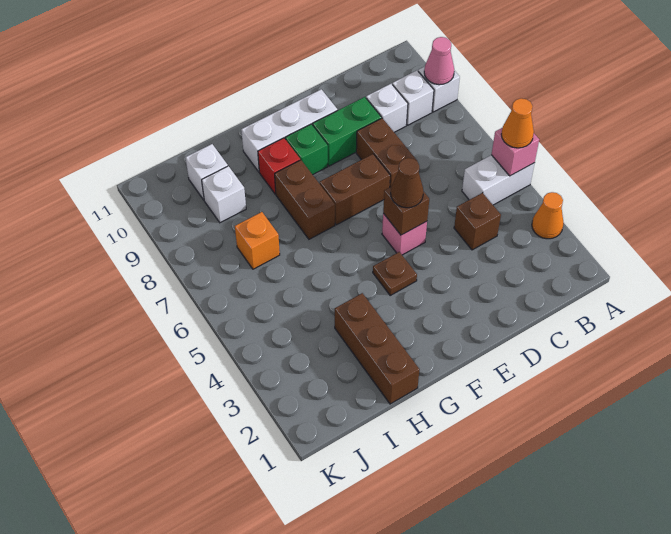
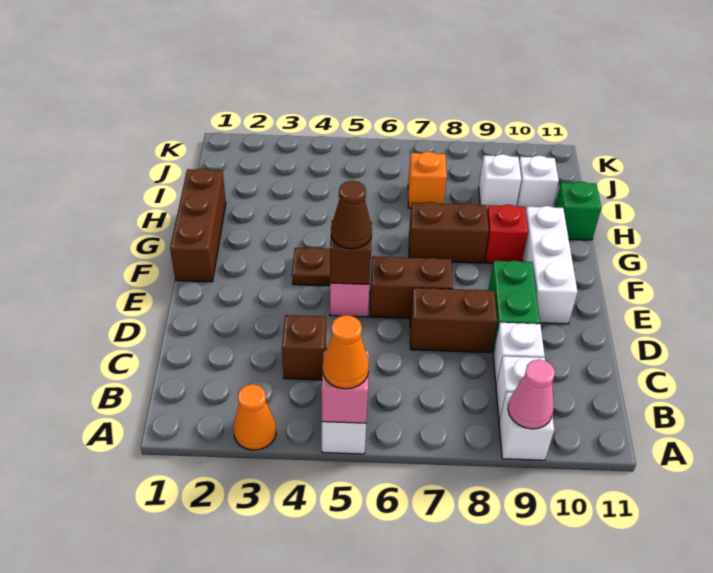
brown brick E7:F7 level 1 -> brown brick E6:E7 level 1
green brick F9 level 1 -> green brick H11 level 1
brown brick H1:H3 level 1 -> brown brick F1:H1 level 1

